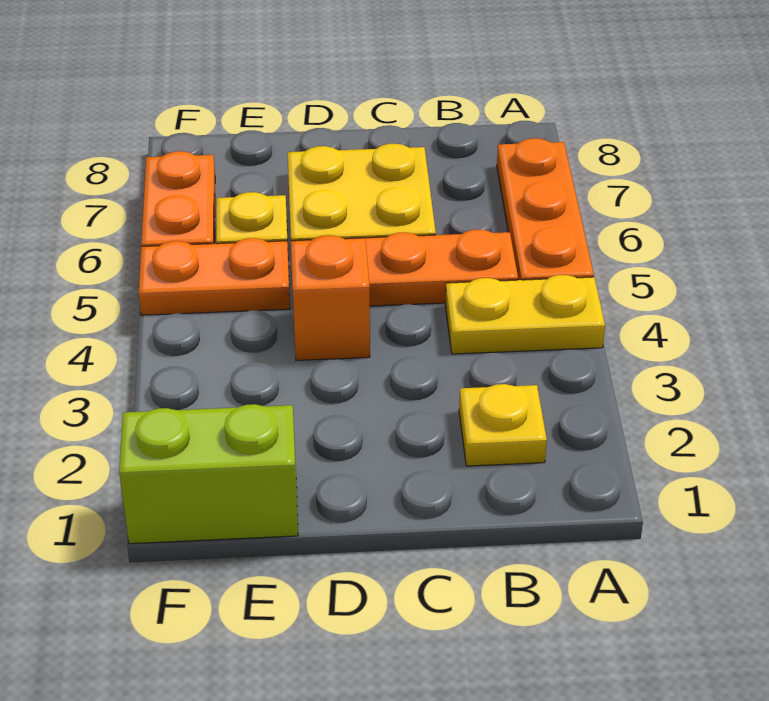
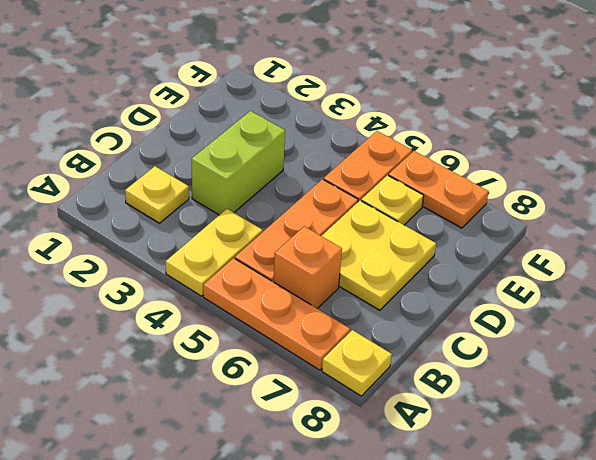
none -> yellow plate A8 level 1
orange brick D4 level 1 -> orange brick B6 level 1
lime brick E1:F1 level 1 -> lime brick C3:D3 level 1

